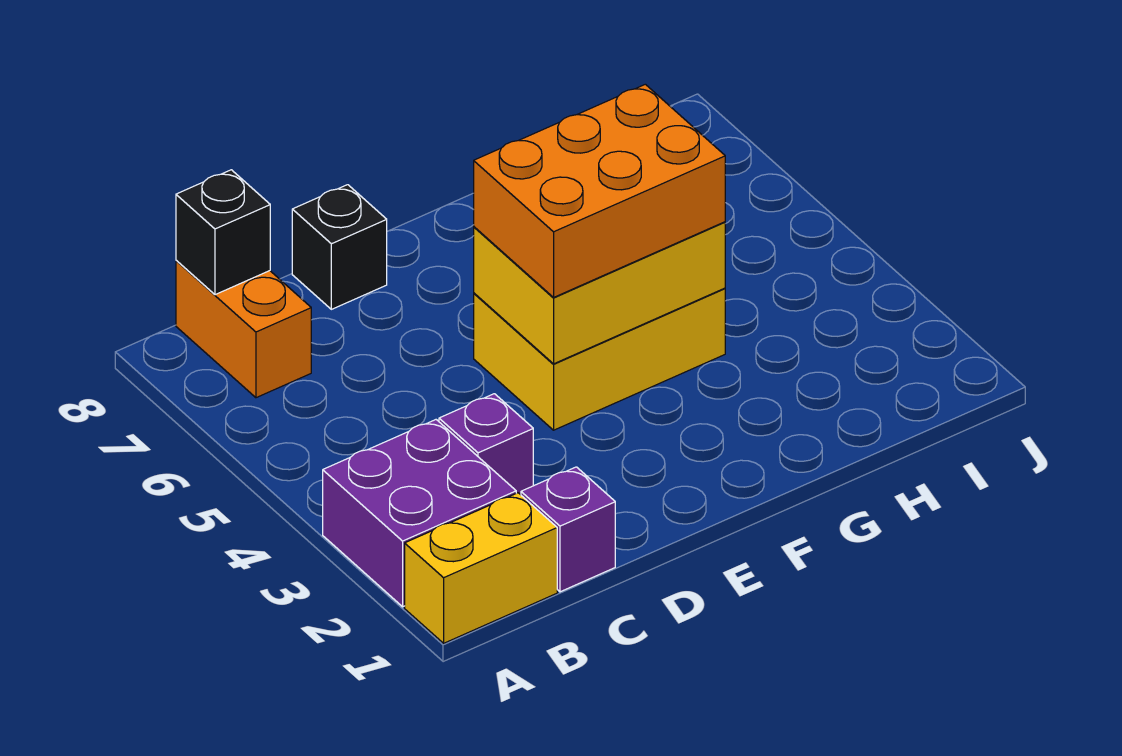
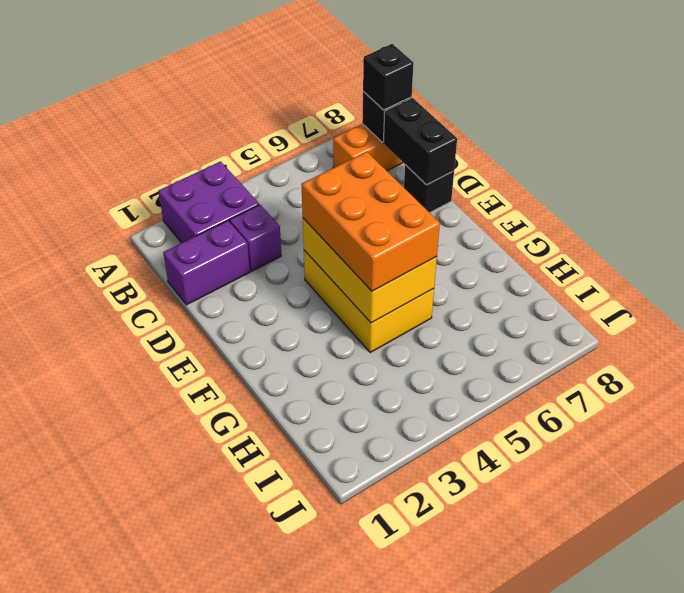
yellow brick A1:B1 level 1 -> none
none -> black brick B8 level 3
purple brick C1 level 1 -> purple brick C1:C2 level 1
none -> black brick C8:D8 level 2

